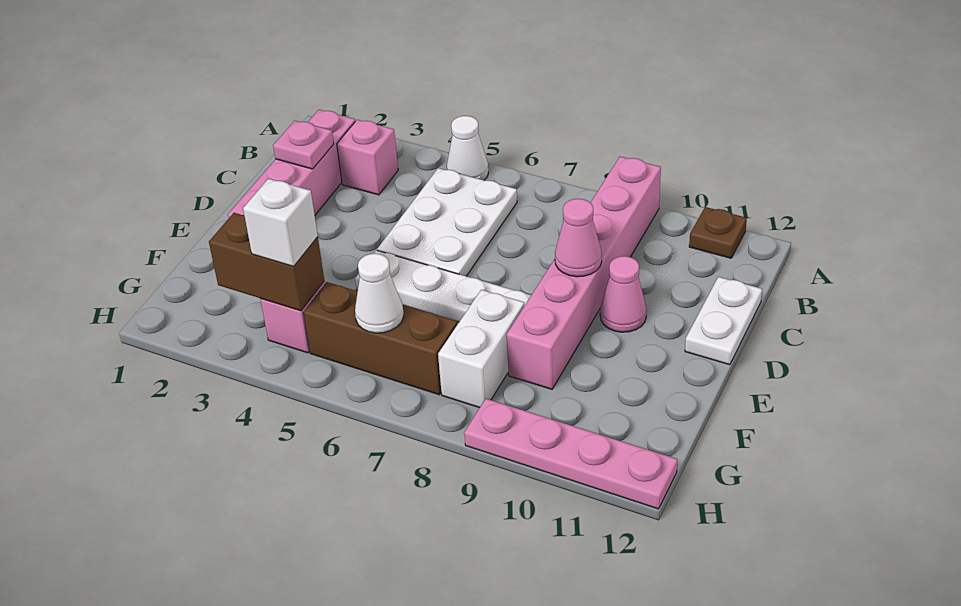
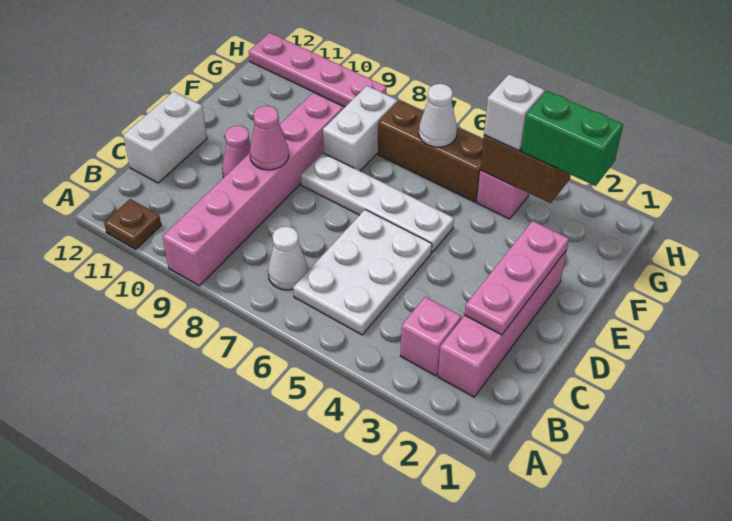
white cone A5 level 1 -> white cone B7 level 1
pink plate C2 level 2 -> pink plate C2:E2 level 2
white plate C12:D12 level 1 -> white brick C12:D12 level 1
none -> green brick G2:G3 level 3

